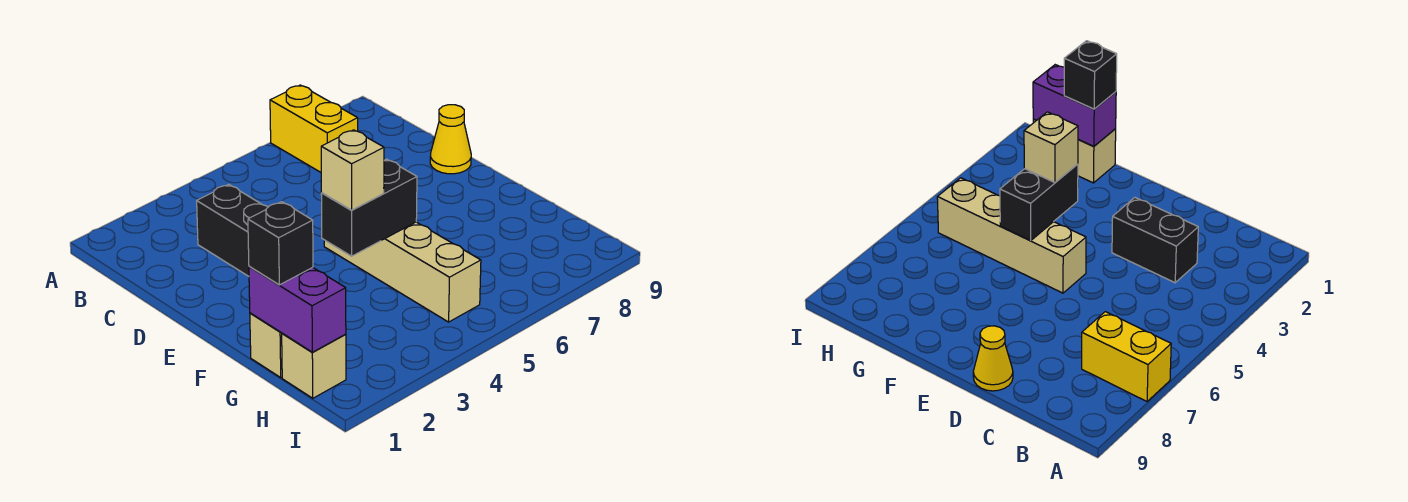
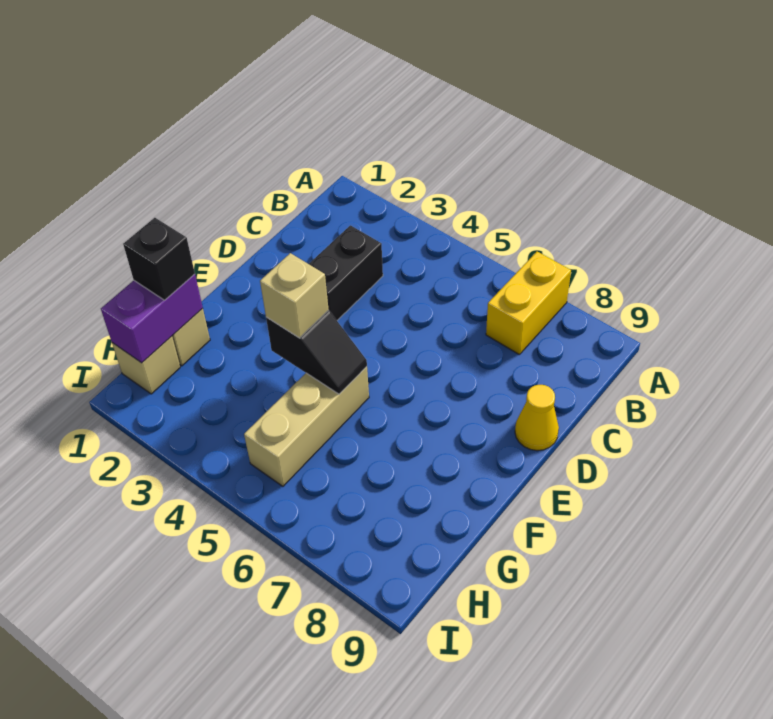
tan brick E5:H5 level 1 -> tan brick F5:H5 level 1
black brick F4:F5 level 2 -> black slope F4:F5 level 2 top 4

